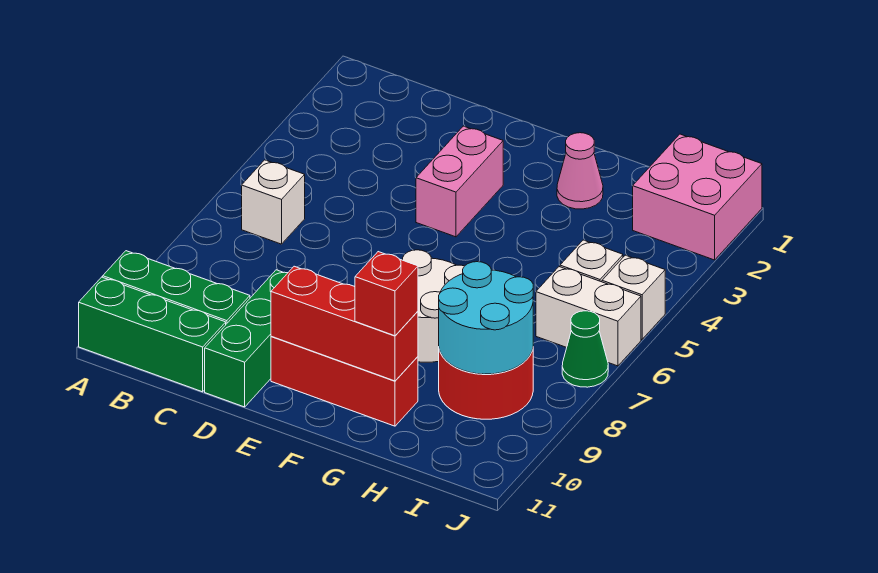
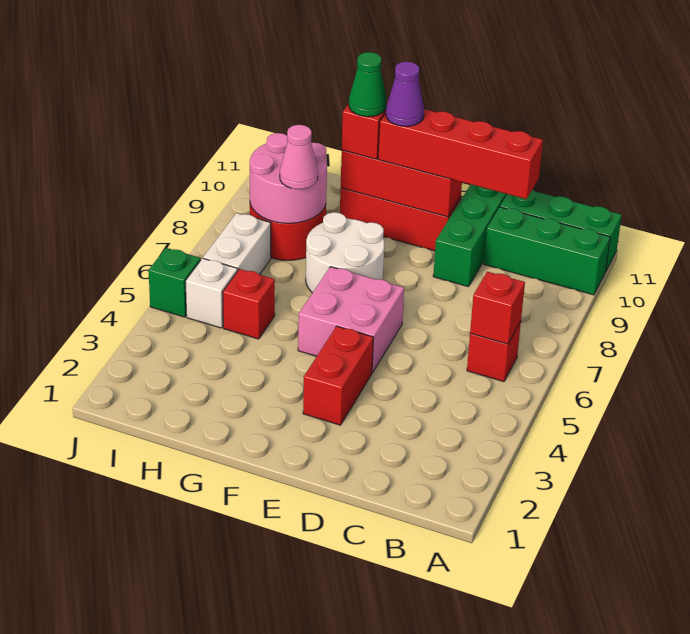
white brick B6 level 1 -> red brick B6 level 1
none -> red brick B6 level 2
none -> red brick C10:F10 level 3
pink brick E3:E4 level 1 -> red brick E3:E4 level 1
none -> purple cone F10 level 4
pink cone G2 level 1 -> pink cone H8 level 3
none -> red brick H5 level 1
cyan round brick H8:I9 level 2 -> pink round brick H8:I9 level 2
pink brick I1:J2 level 1 -> pink brick E5:F6 level 1
white brick I6:J6 level 1 -> white brick I6:I7 level 1
white brick J5 level 1 -> green brick J5 level 1
green cone J7 level 1 -> green cone G10 level 4

